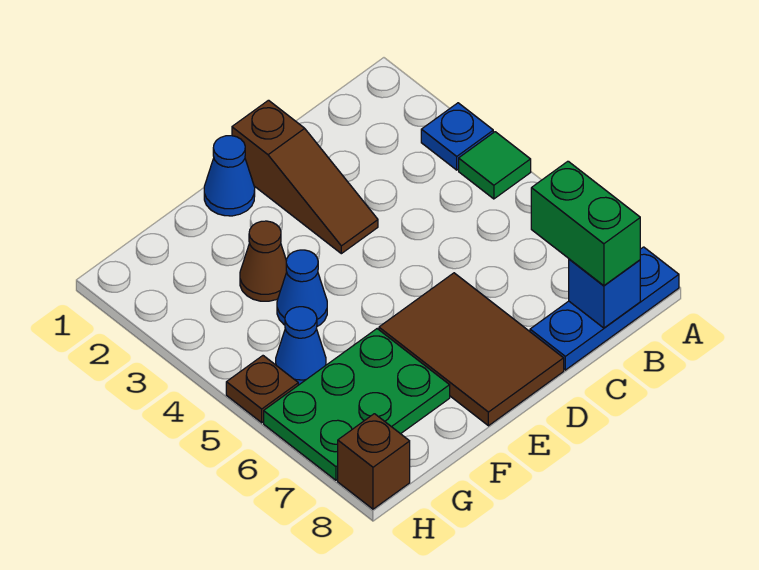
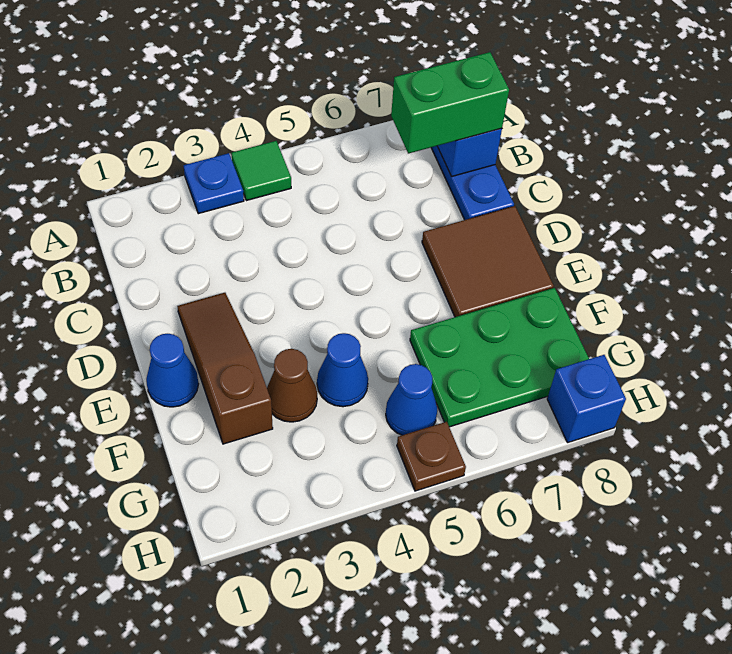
brown slope D1:D3 level 1 top 1 -> brown slope D2:F2 level 1 top F
brown tile D6:E8 level 1 -> brown tile D7:E8 level 1
green plate F6:H7 level 1 -> green plate F6:G8 level 1
brown brick H8 level 1 -> blue brick H8 level 1

